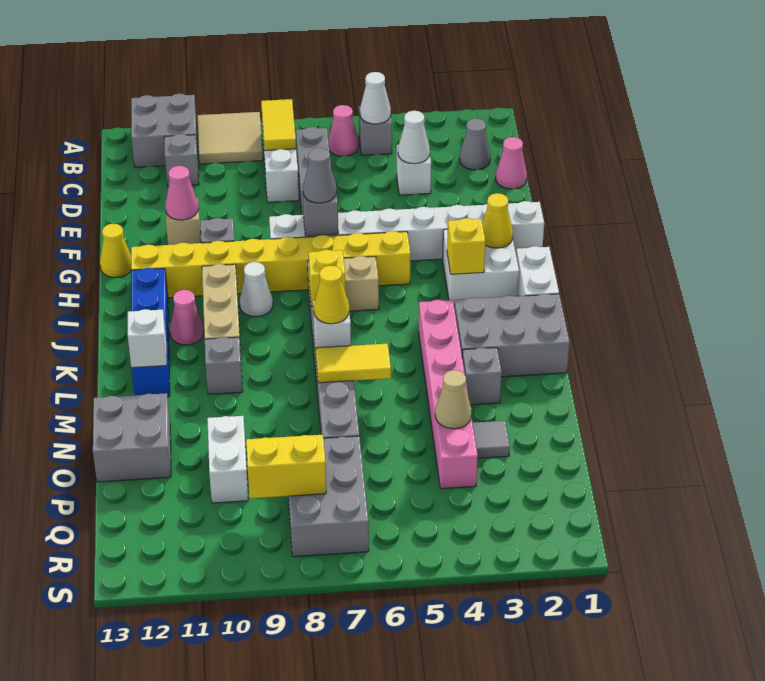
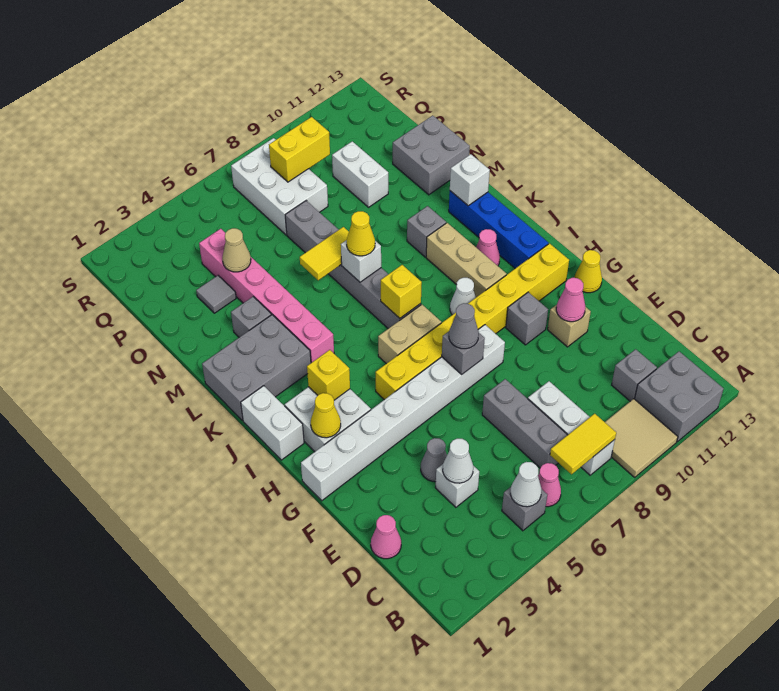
yellow tile B8:C8 level 2 -> yellow tile B7:B8 level 2
grey cone C2 level 1 -> grey cone E4 level 1
grey brick P7:R8 level 1 -> white brick P7:R8 level 1

